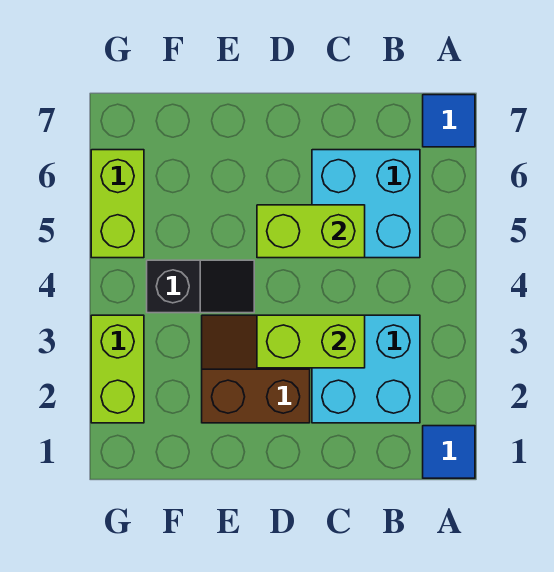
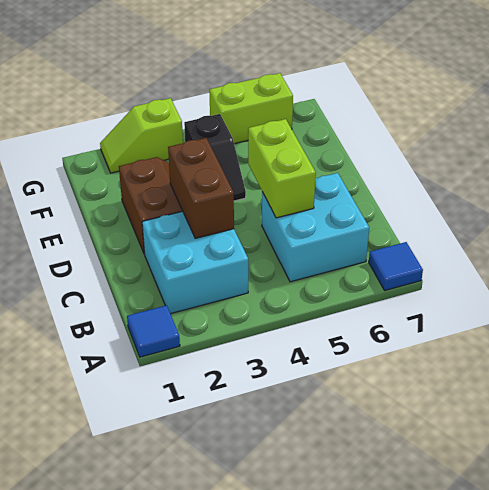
lime brick C3:D3 level 2 -> brown brick C3:D3 level 2
lime brick G2:G3 level 1 -> lime slope G2:G3 level 1 top 3

